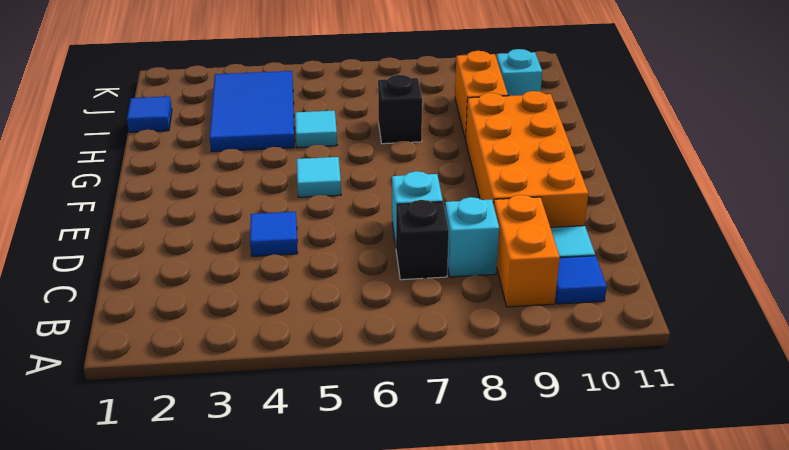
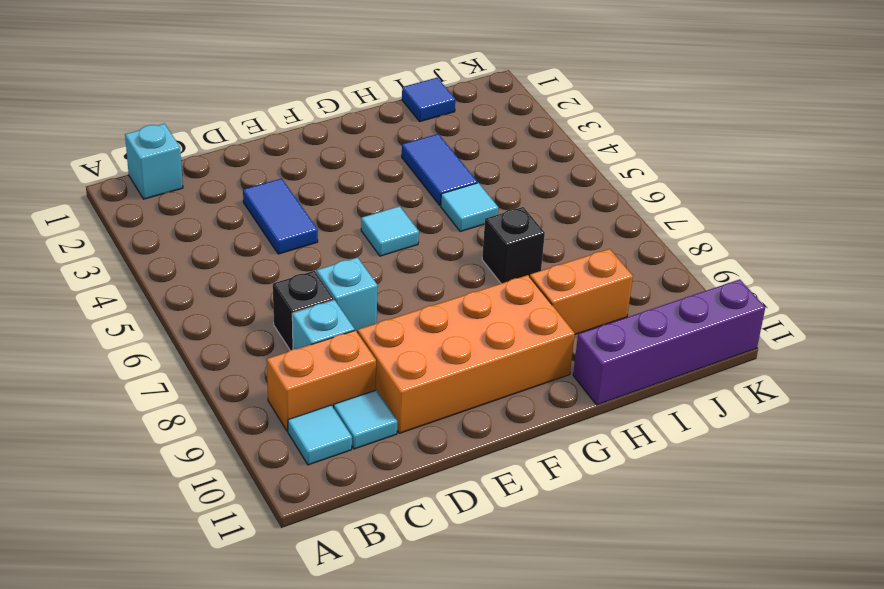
blue tile B10 level 1 -> cyan tile B10 level 1
blue tile D4 level 1 -> blue tile D3:D4 level 1
blue tile H3:J4 level 1 -> blue tile H3:H4 level 1
none -> purple brick H11:K11 level 1
cyan brick I10 level 1 -> cyan brick B1 level 1

